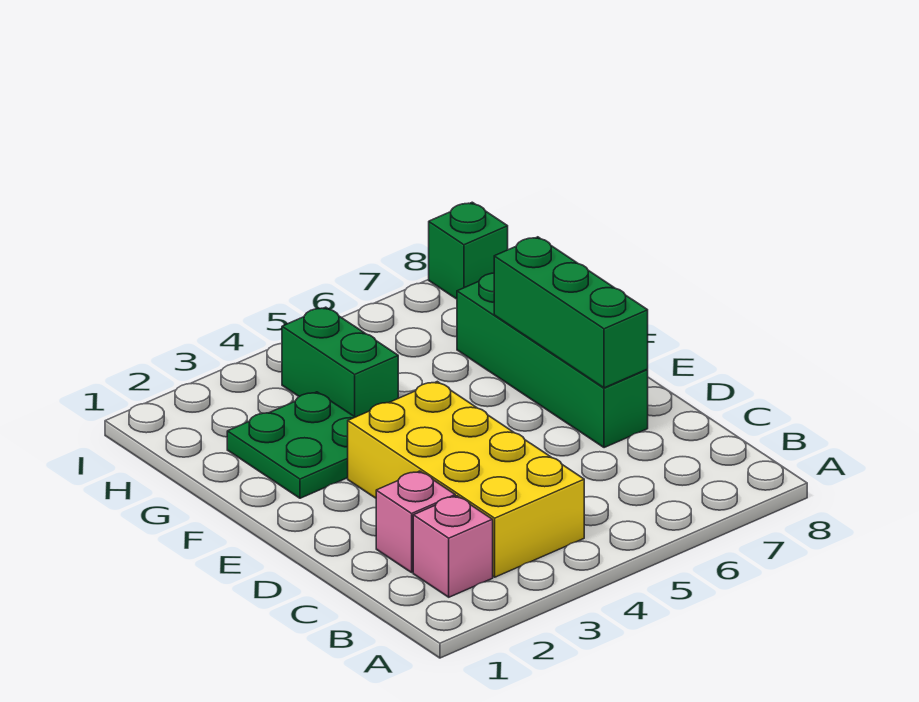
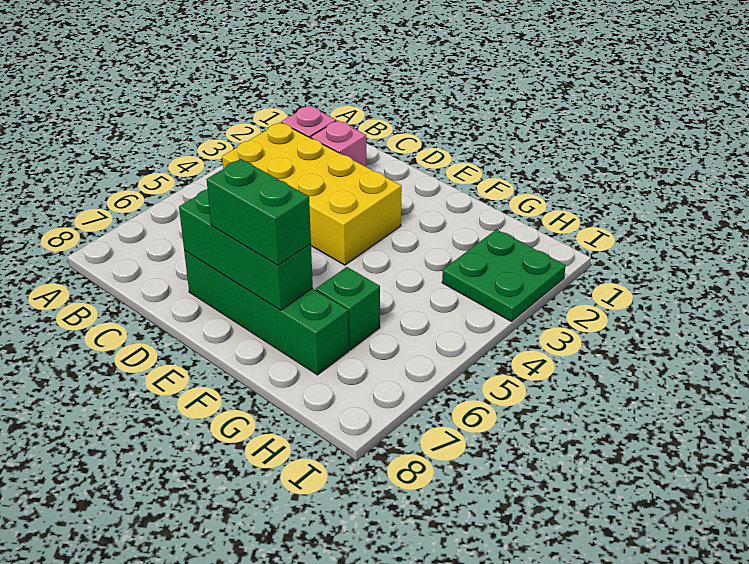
green plate F2:G3 level 1 -> green plate H2:I3 level 1
green brick G4:H4 level 1 -> green brick E7:F7 level 3
green brick I8 level 1 -> green brick G6 level 1

